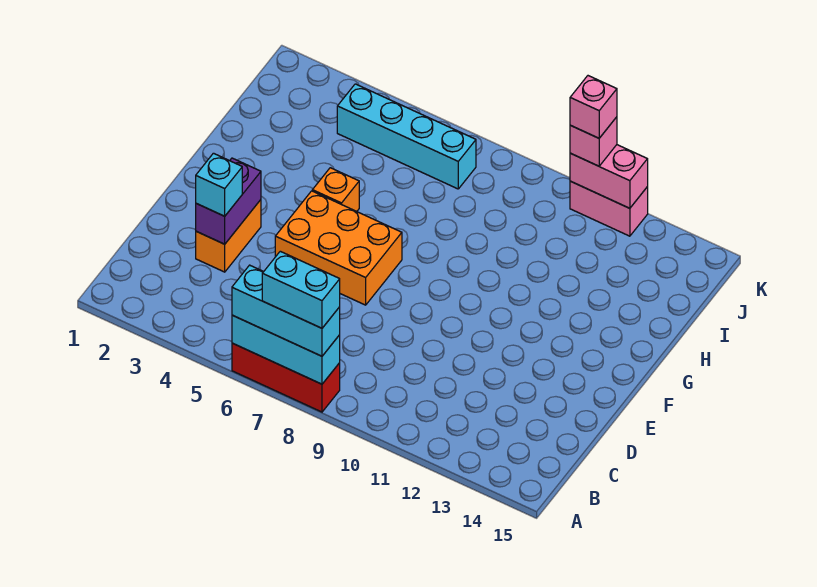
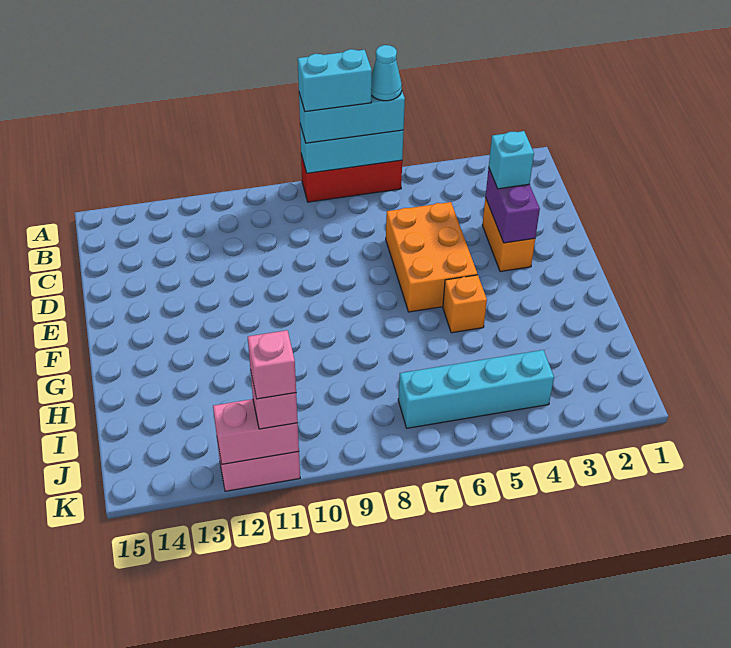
none -> cyan cone A6 level 4
orange brick E5:F7 level 1 -> orange brick D5:F6 level 1

